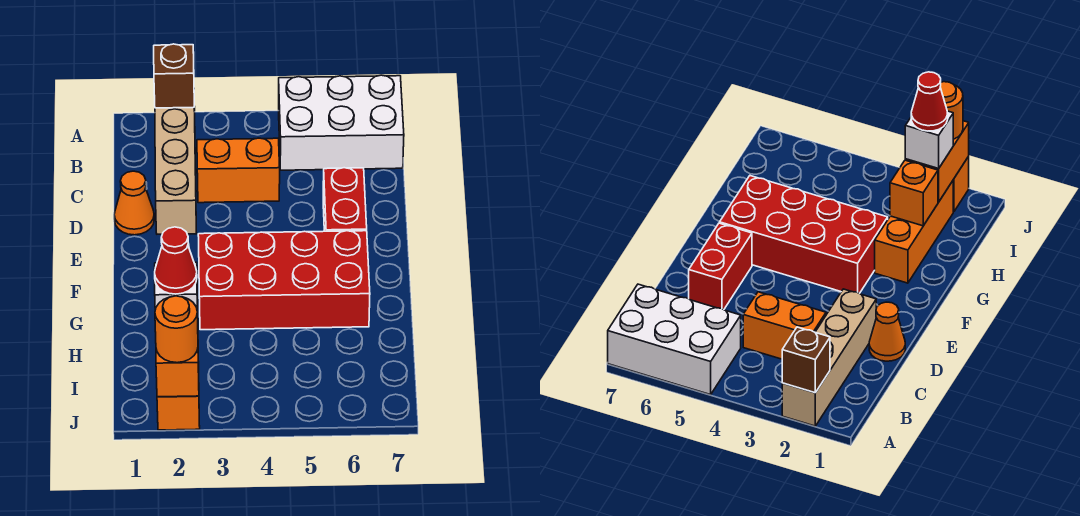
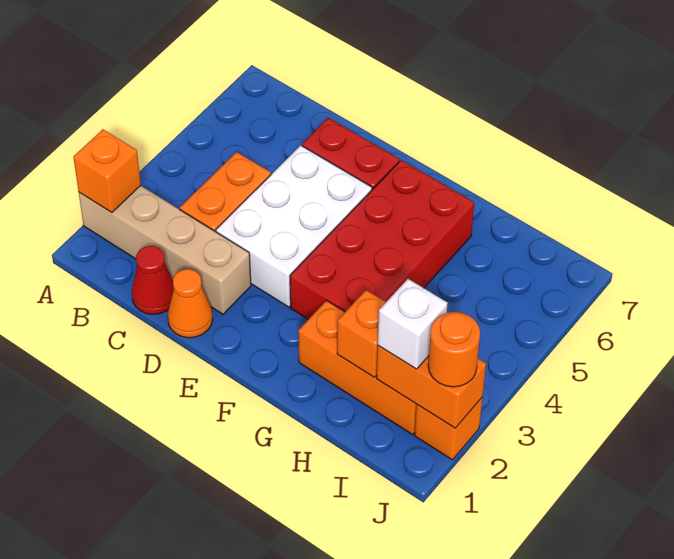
brown brick A2 level 2 -> orange brick A2 level 2
white brick A5:B7 level 1 -> white brick D3:E5 level 1
red cone I2 level 4 -> red cone C1 level 1

